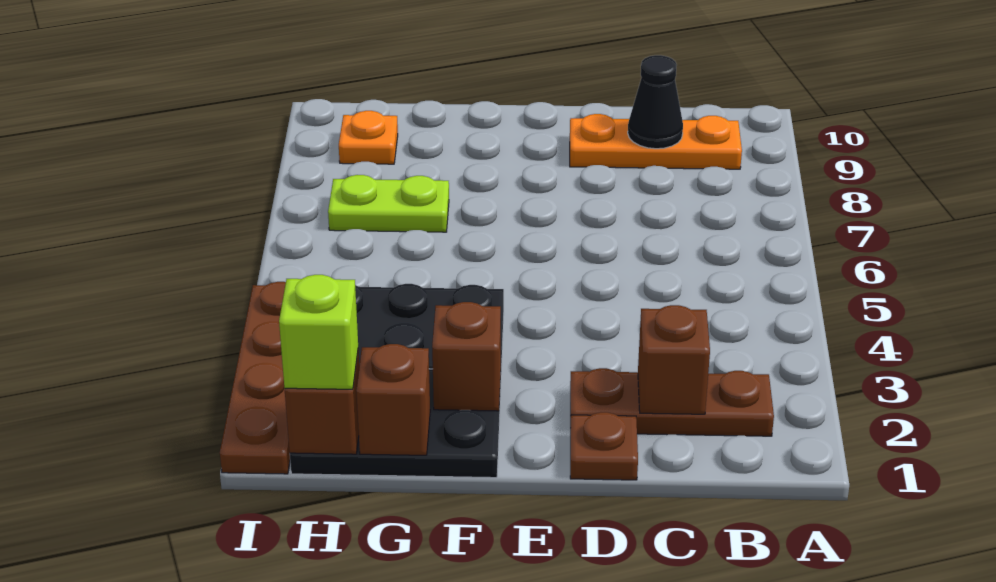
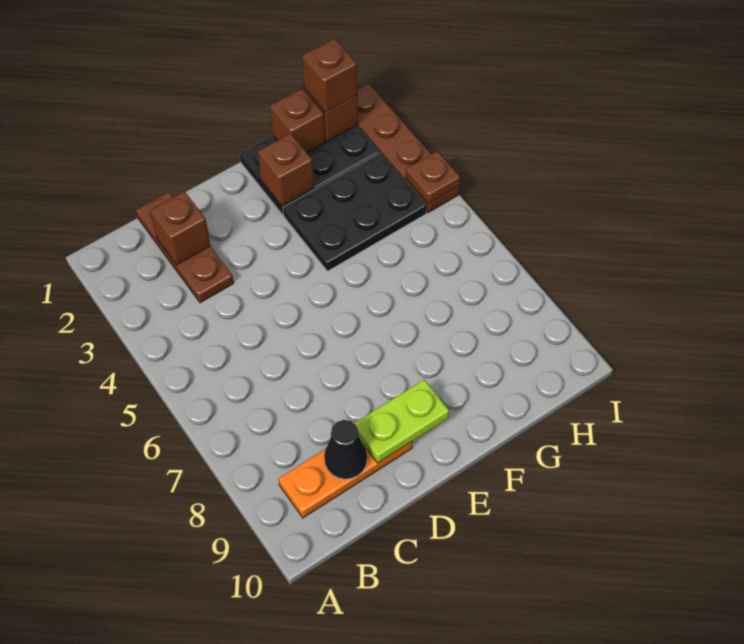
brown plate B2:D2 level 1 -> brown plate C1:C3 level 1
brown plate D1 level 1 -> brown plate I4 level 2
lime plate G7:H7 level 1 -> lime plate D9:E9 level 2
lime brick H1 level 3 -> brown brick H1 level 3
orange plate H9 level 1 -> none

